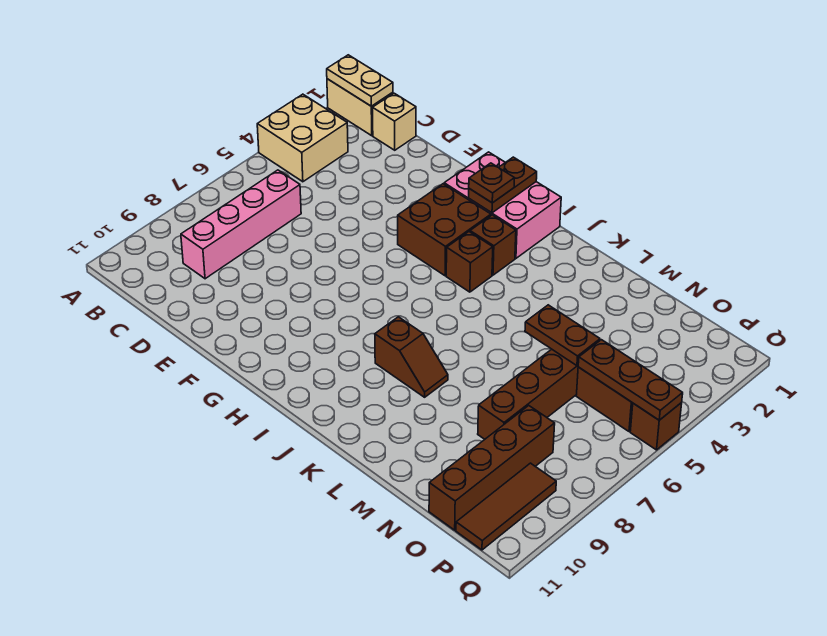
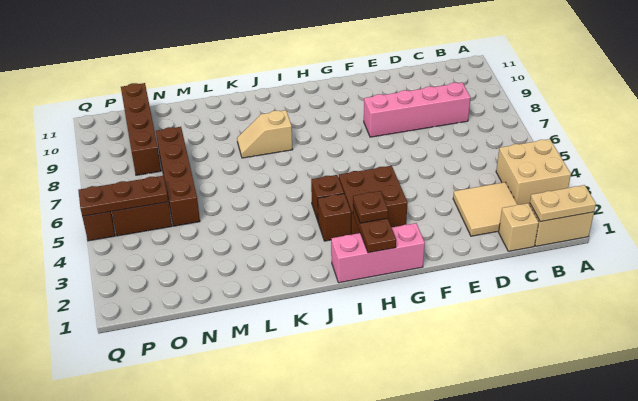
none -> tan tile C2:D3 level 1
pink brick C6:C9 level 1 -> pink brick C8:F8 level 1
pink brick G1:I2 level 1 -> pink brick G1:I1 level 1
brown slope J8:K8 level 1 top J -> tan slope J8:K8 level 1 top J
brown plate M5:N5 level 2 -> none
brown tile P9:P11 level 1 -> none

